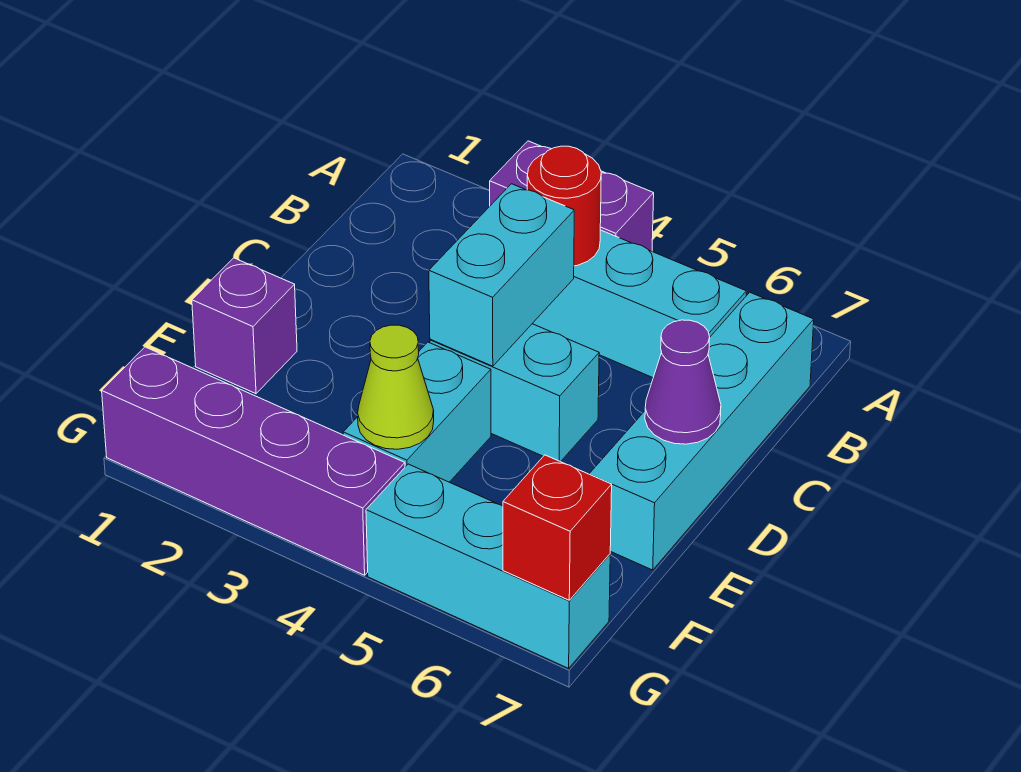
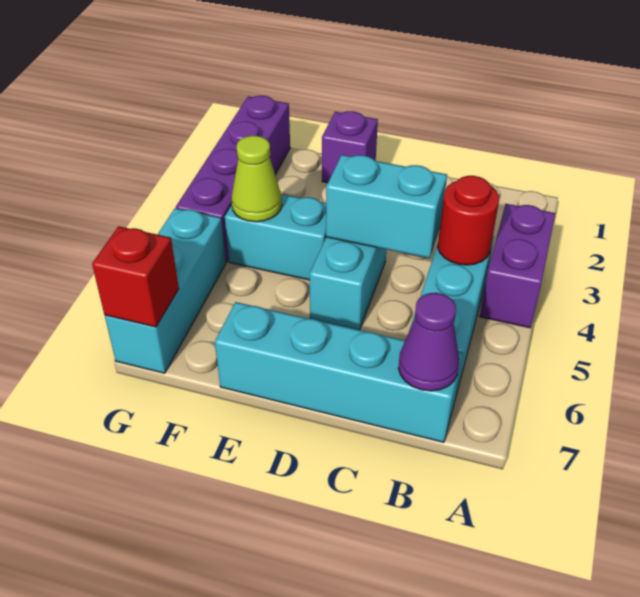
purple cone D7 level 2 -> purple cone B7 level 2

